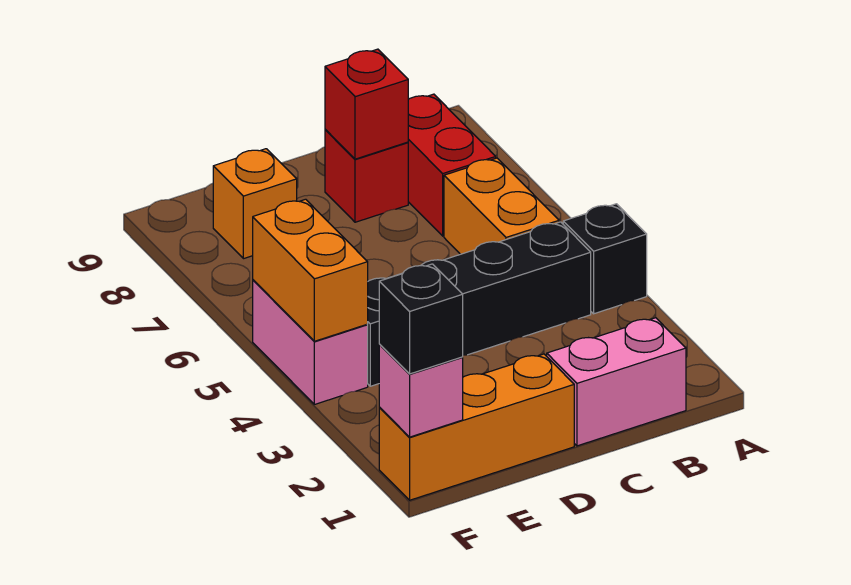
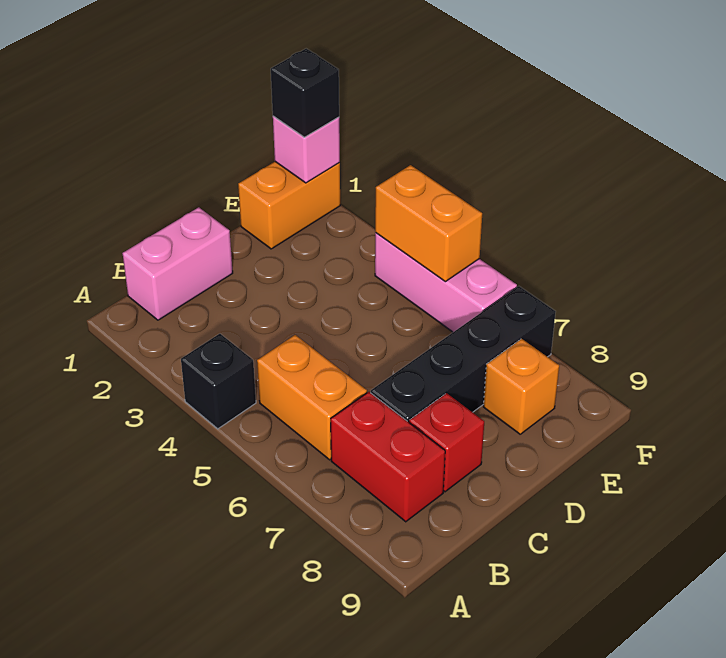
black brick B4:E4 level 1 -> black brick C7:F7 level 1
red brick C8 level 2 -> none
orange brick D1:F1 level 1 -> orange brick E1:F1 level 1
pink brick F4:F5 level 1 -> pink brick F4:F6 level 1

